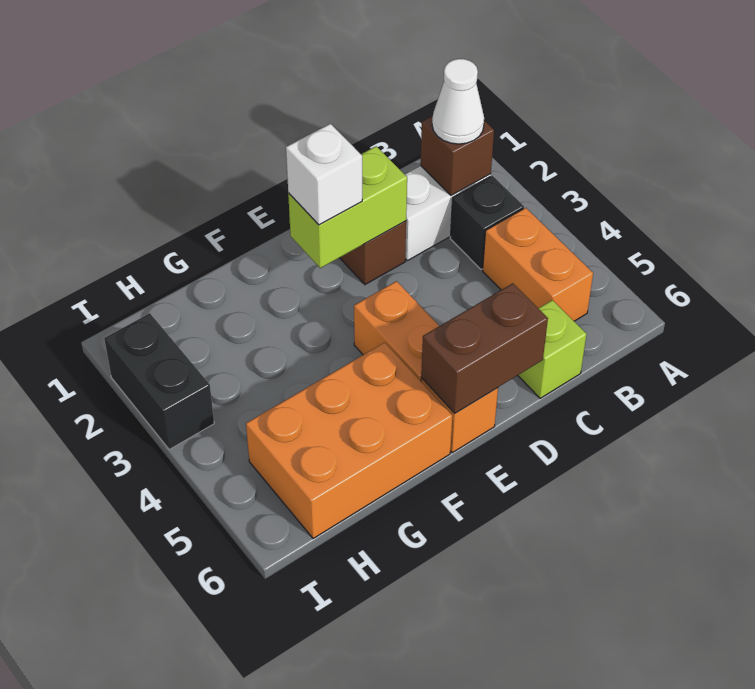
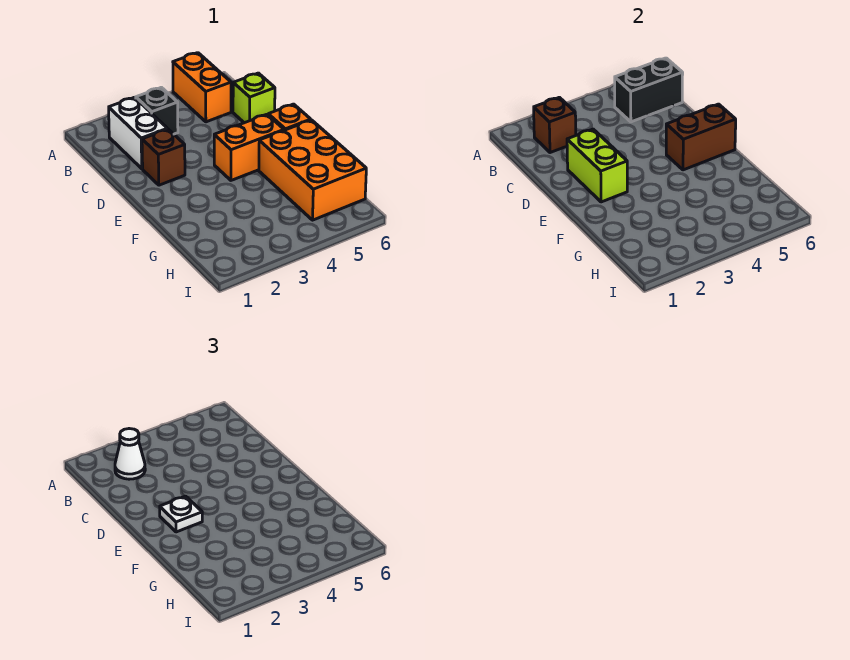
orange brick B4:B5 level 1 -> orange brick A5:B5 level 1
brown brick D6:E6 level 2 -> brown brick E5:E6 level 2
white brick E2 level 3 -> white plate E2 level 3
black brick I2:I3 level 1 -> black brick B5:B6 level 2

